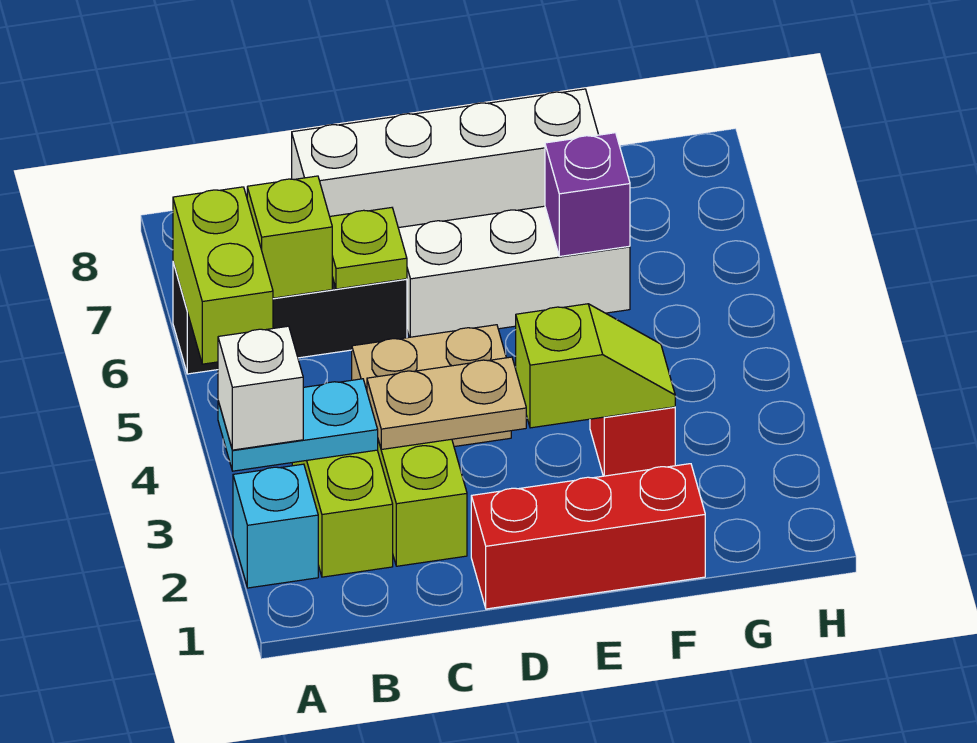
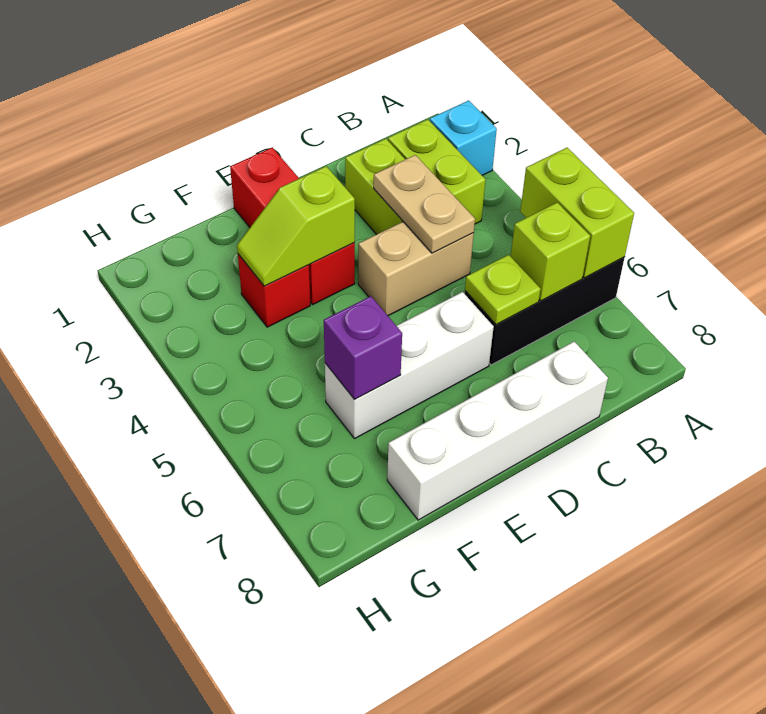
cyan plate A3:B3 level 2 -> none
white brick A3 level 3 -> none
tan plate C3:D3 level 2 -> tan plate C3:C4 level 2
red brick D1:F1 level 1 -> red brick E1:E3 level 1

